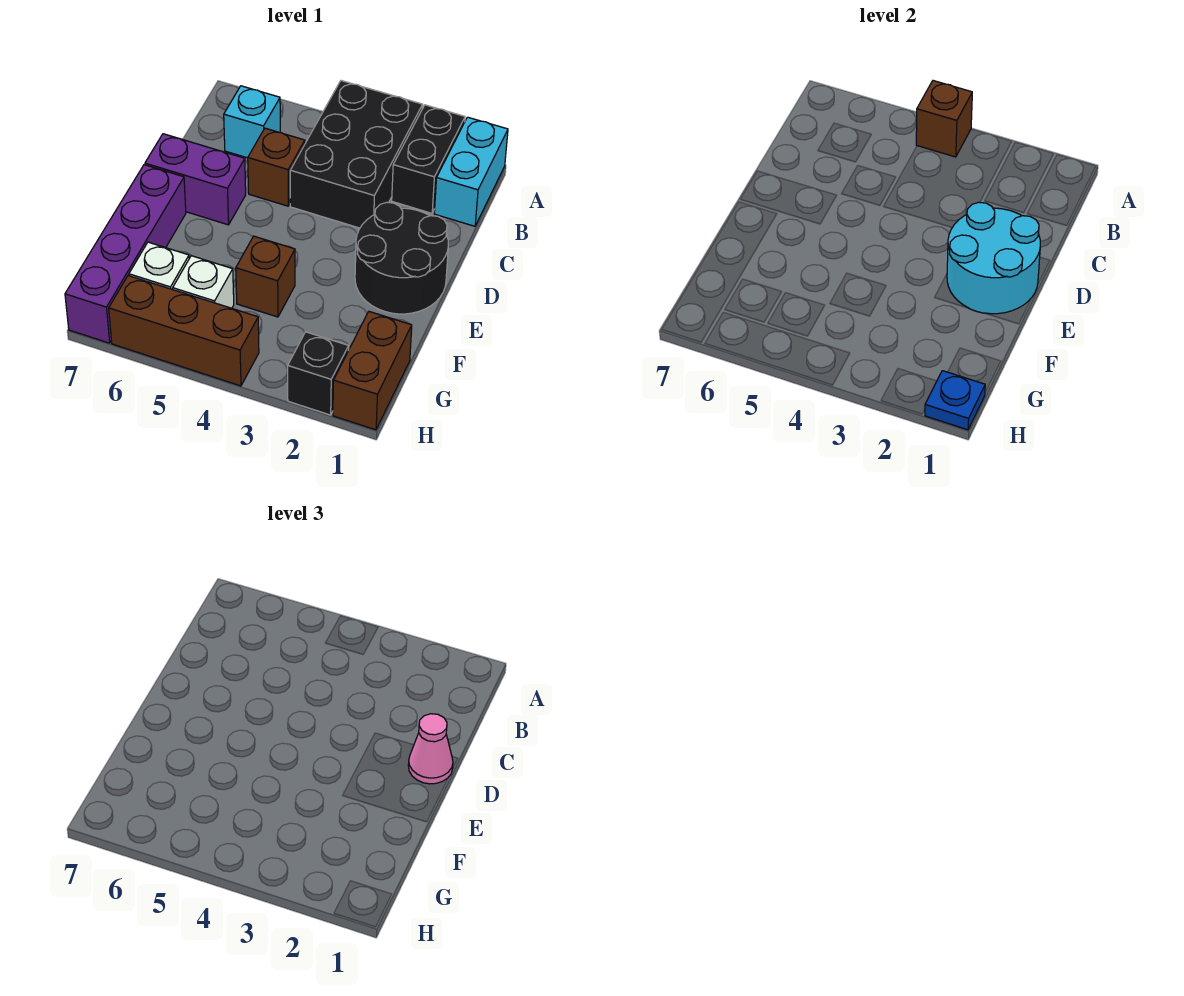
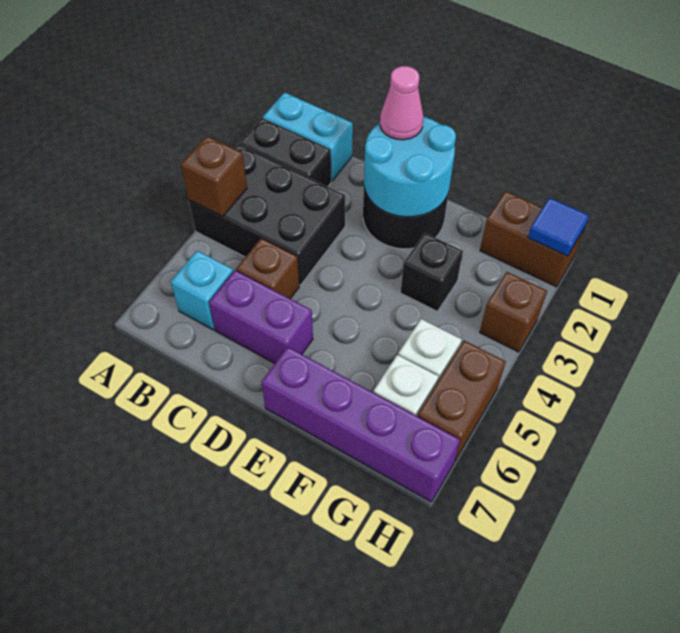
purple brick D6:D7 level 1 -> purple brick C6:D6 level 1
brown brick F4 level 1 -> brown brick H3 level 1
blue plate H1 level 2 -> blue tile H1 level 2
black brick H2 level 1 -> black brick F3 level 1
brown brick H4:H6 level 1 -> brown brick H5:H6 level 1

